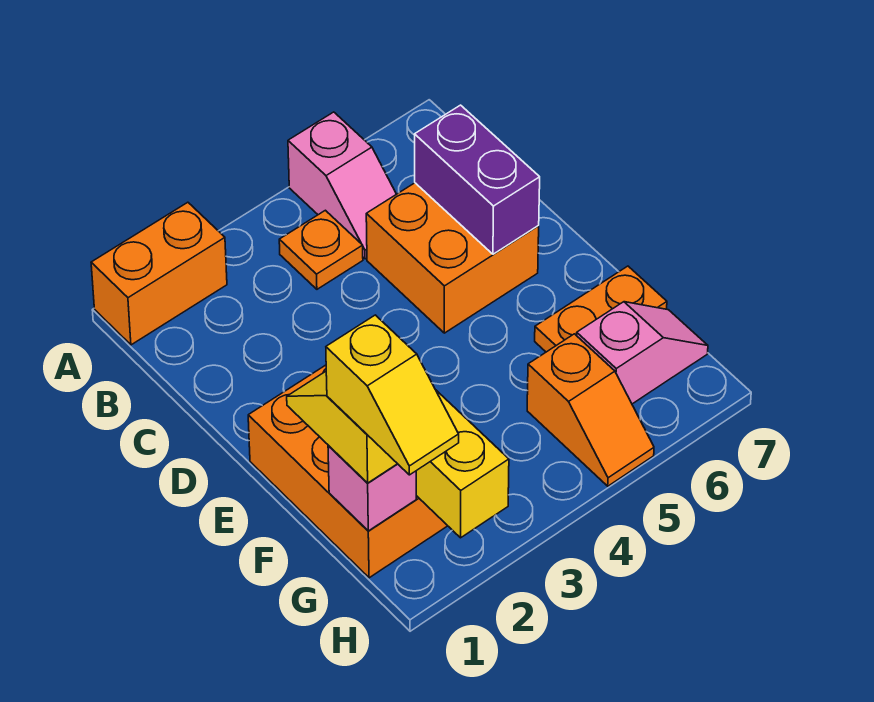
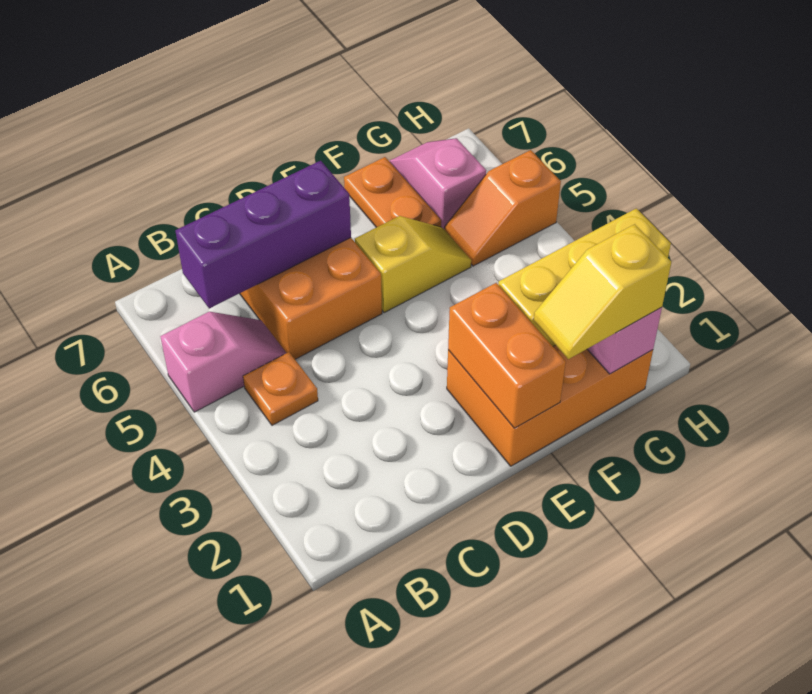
orange brick A1:A2 level 1 -> orange brick E1:E2 level 2
purple brick C6:D6 level 2 -> purple brick B6:D6 level 2
yellow slope G1:H1 level 4 top G -> yellow slope E5:F5 level 1 top E
orange slope G5:H5 level 1 top G -> orange slope G5:H5 level 1 top H

